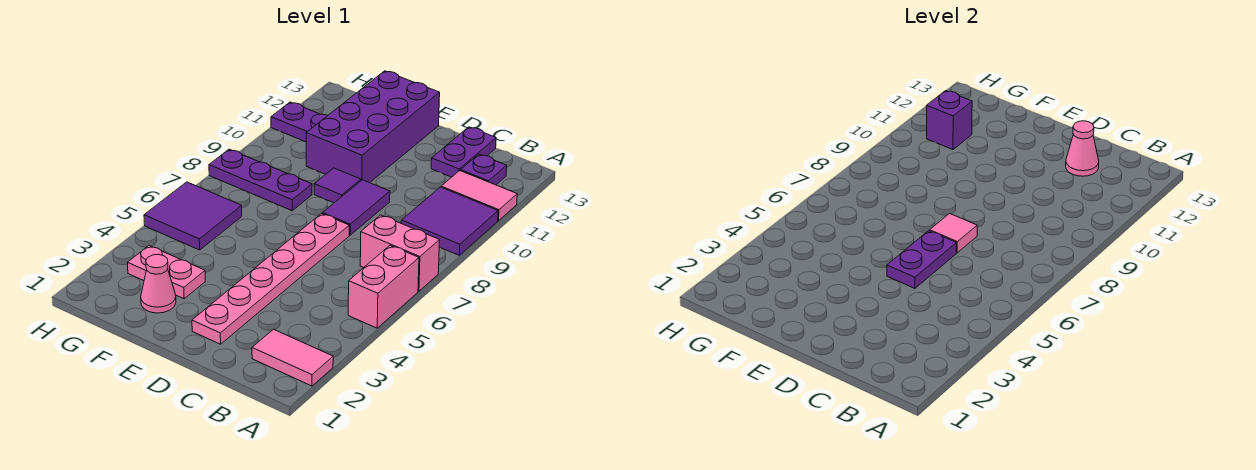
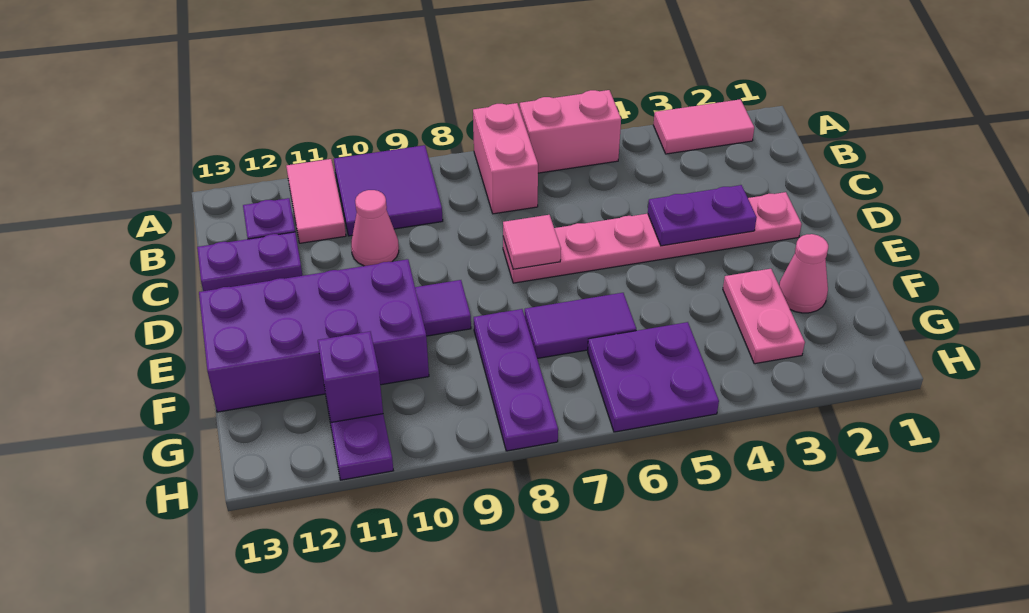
pink tile A2:B2 level 1 -> pink tile A2:A3 level 1
pink cone C12 level 2 -> pink cone C10 level 1
purple plate D5:D6 level 2 -> purple plate D3:D4 level 2
purple tile D8:D9 level 1 -> purple tile F6:F7 level 1
purple tile G5:H6 level 1 -> purple plate G5:H6 level 1

